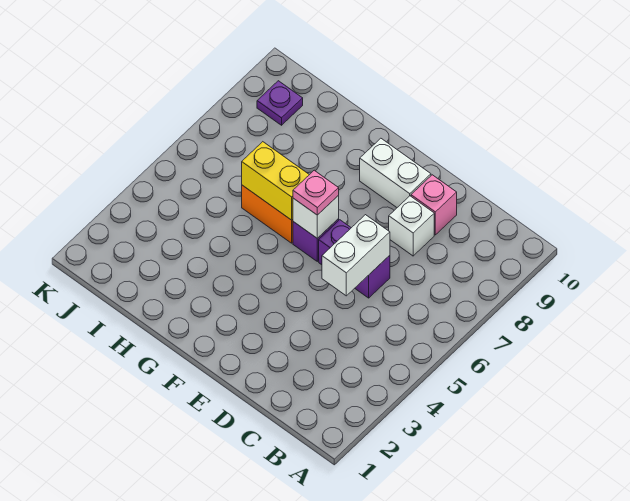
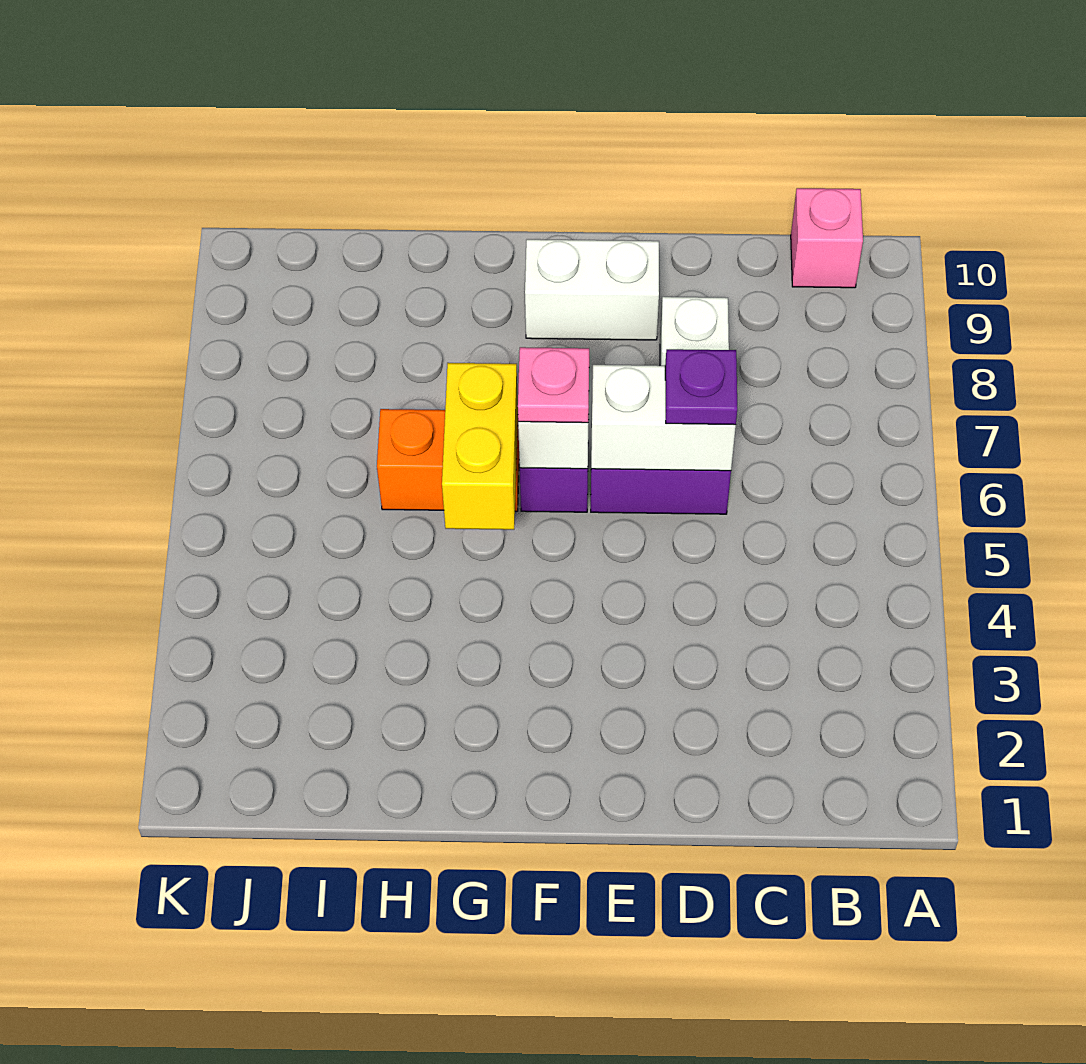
white brick D5:D6 level 2 -> white brick D6:E6 level 2
pink brick D9 level 1 -> pink brick B10 level 1
yellow brick G6:H6 level 2 -> yellow brick G5:G6 level 2
purple plate J9 level 1 -> purple plate D6 level 3

